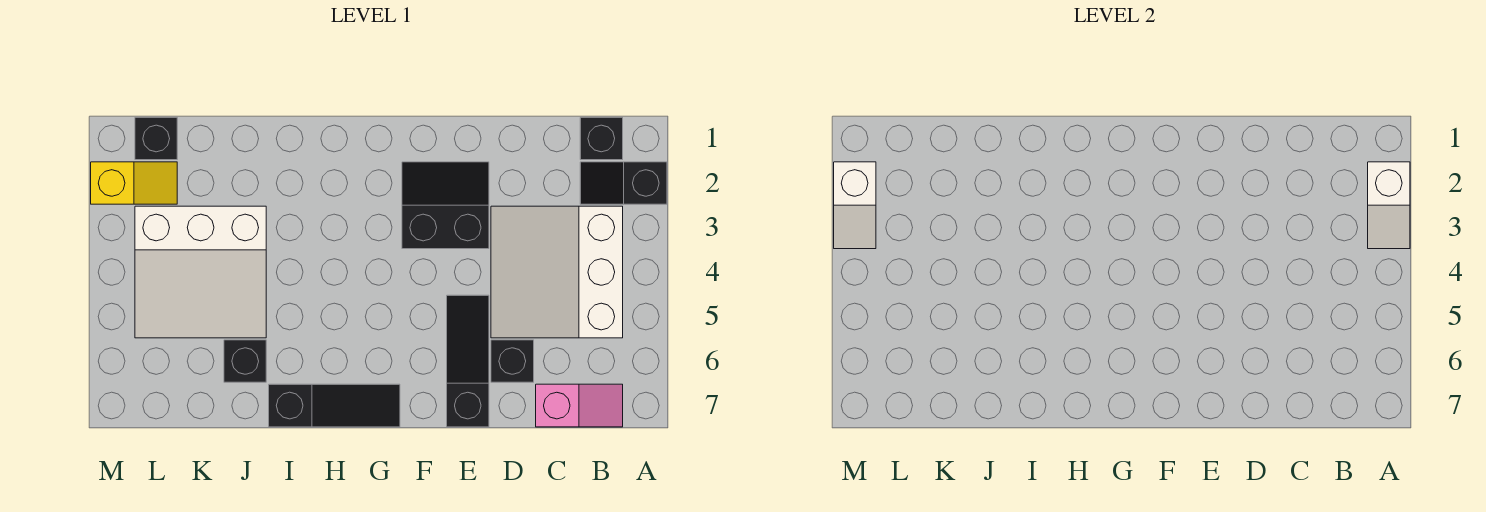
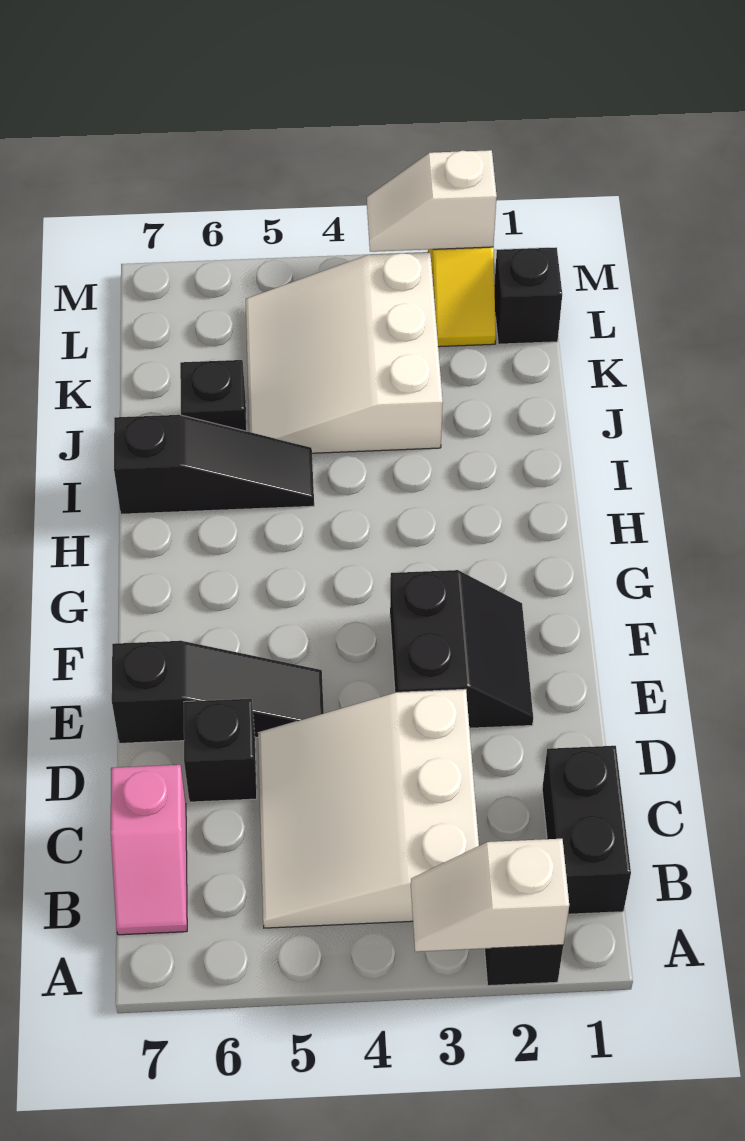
black brick B1 level 1 -> black brick B1:C1 level 1
white slope B3:D5 level 1 top B -> white slope B3:D5 level 1 top 3
black slope G7:I7 level 1 top I -> black slope I5:I7 level 1 top 7

